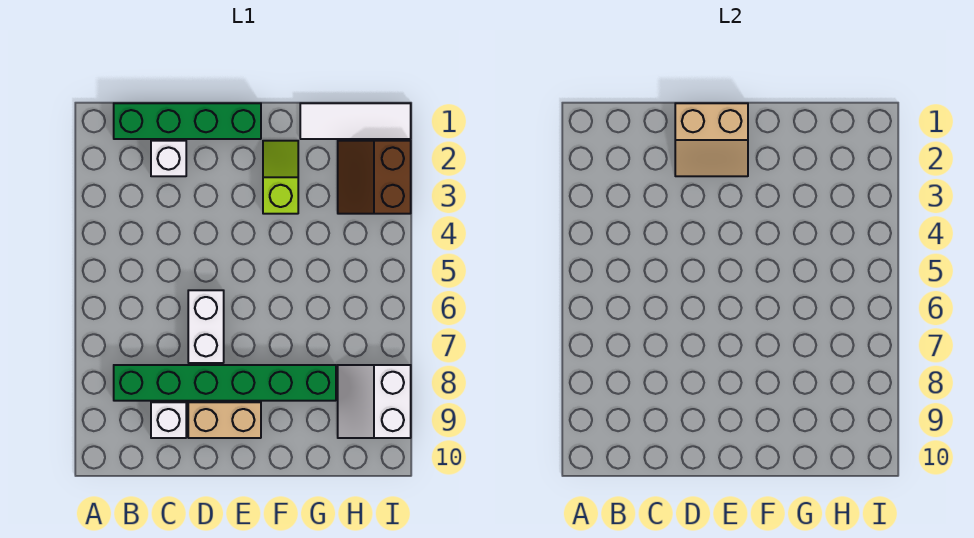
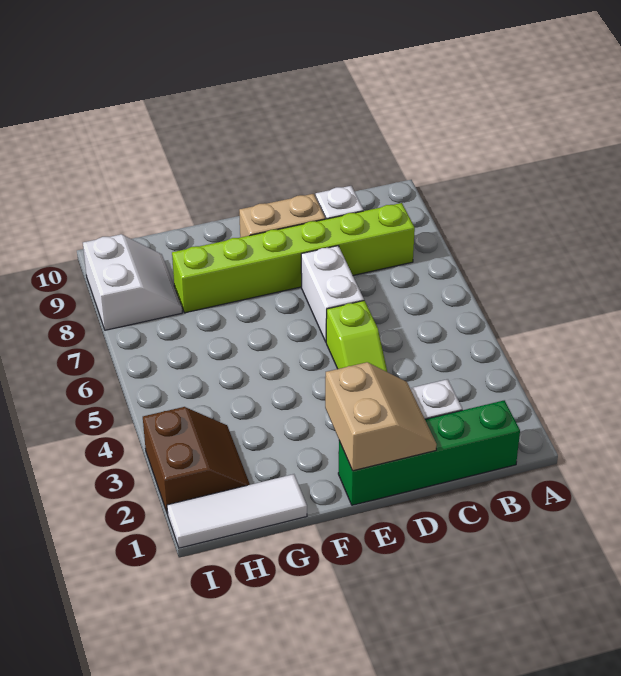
green brick B8:G8 level 1 -> lime brick B8:G8 level 1
tan slope D1:E2 level 2 top 1 -> tan slope D1:E2 level 2 top E
lime slope F2:F3 level 1 top 3 -> lime slope D4:D5 level 1 top 5

